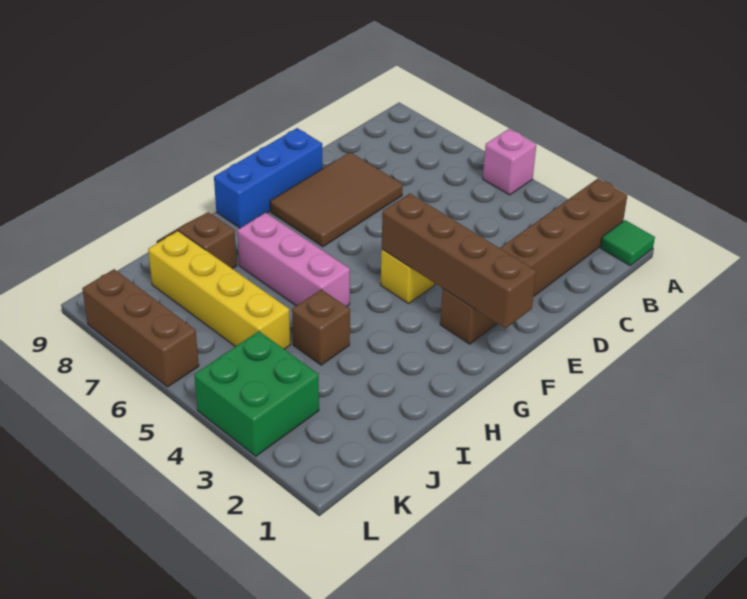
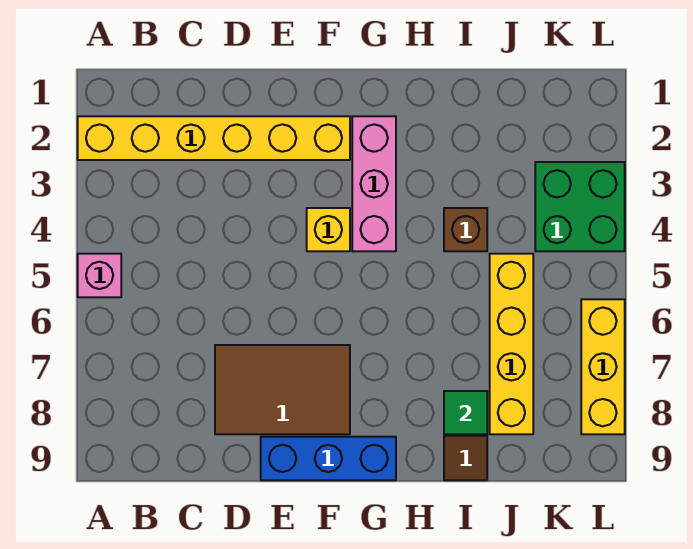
green tile A1 level 1 -> green tile I8 level 2
brown brick A2:F2 level 1 -> yellow brick A2:F2 level 1
brown brick F1:F4 level 2 -> none
pink brick H5:H7 level 1 -> pink brick G2:G4 level 1
brown brick L6:L8 level 1 -> yellow brick L6:L8 level 1

